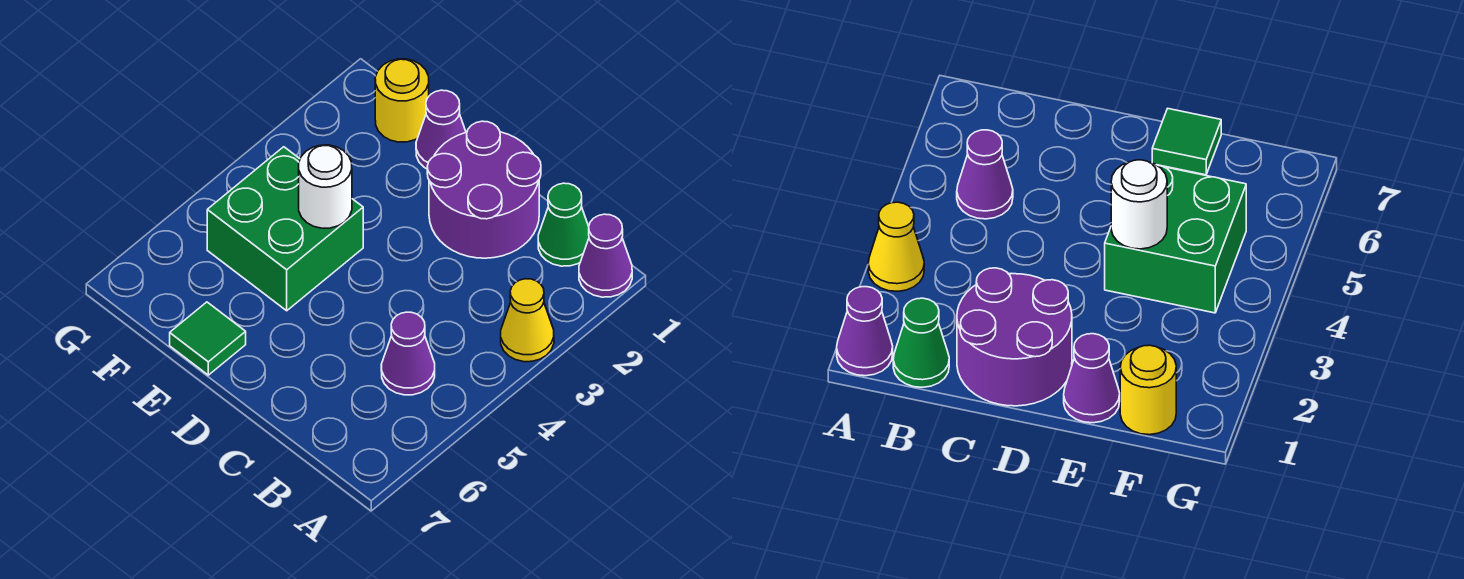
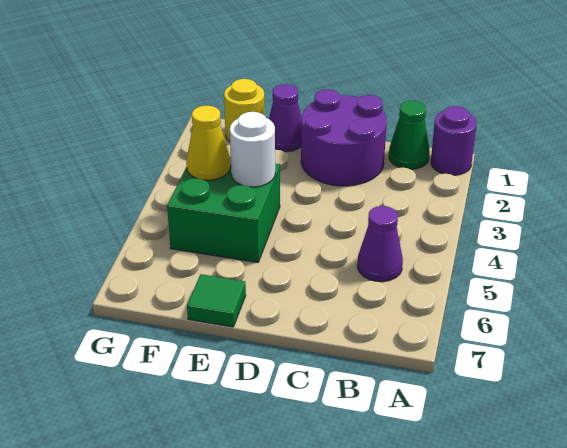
purple cone A1 level 1 -> purple round brick A1 level 1
yellow cone A3 level 1 -> yellow cone F4 level 2

